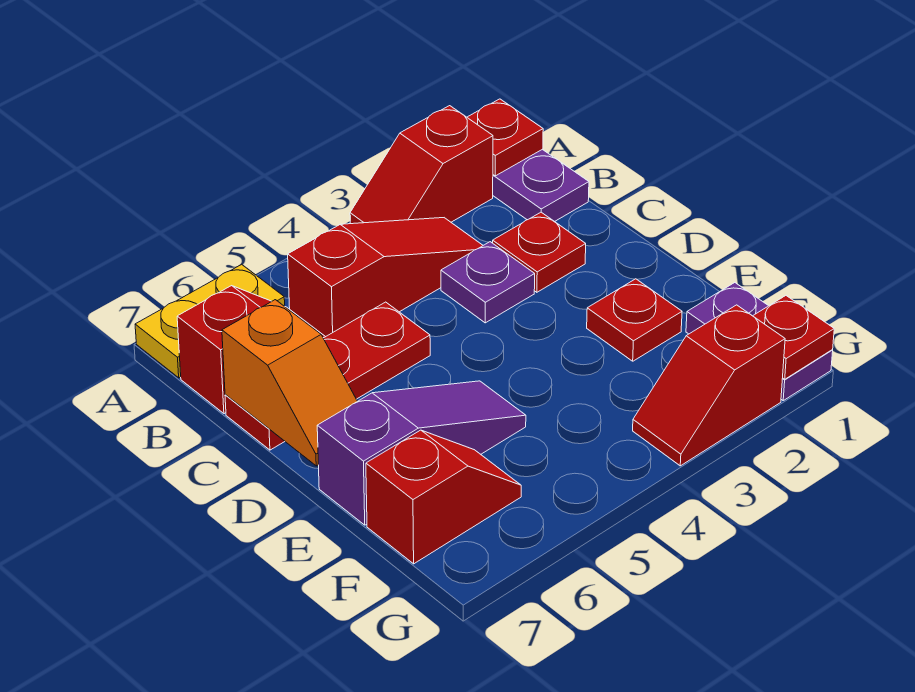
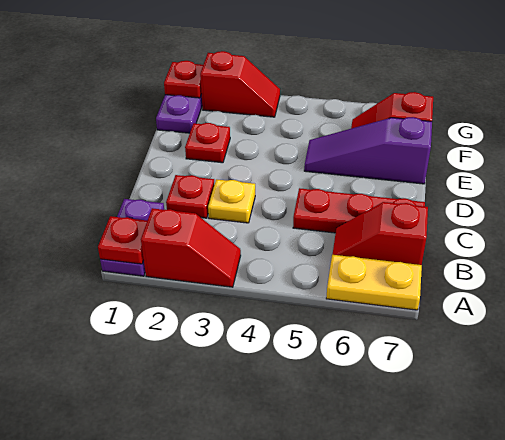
red slope B3:B5 level 1 top 5 -> none
purple plate C3 level 1 -> yellow plate C3 level 1
orange slope C7:D7 level 2 top C -> none

